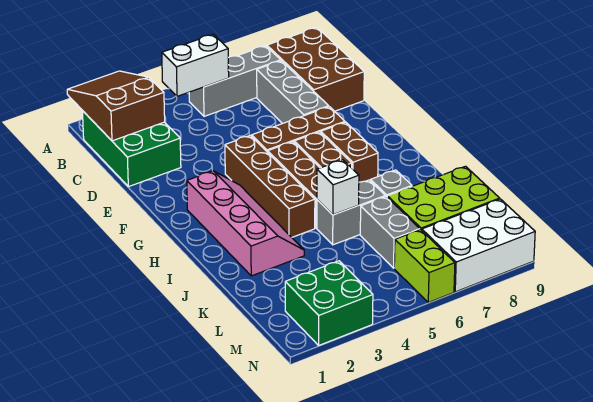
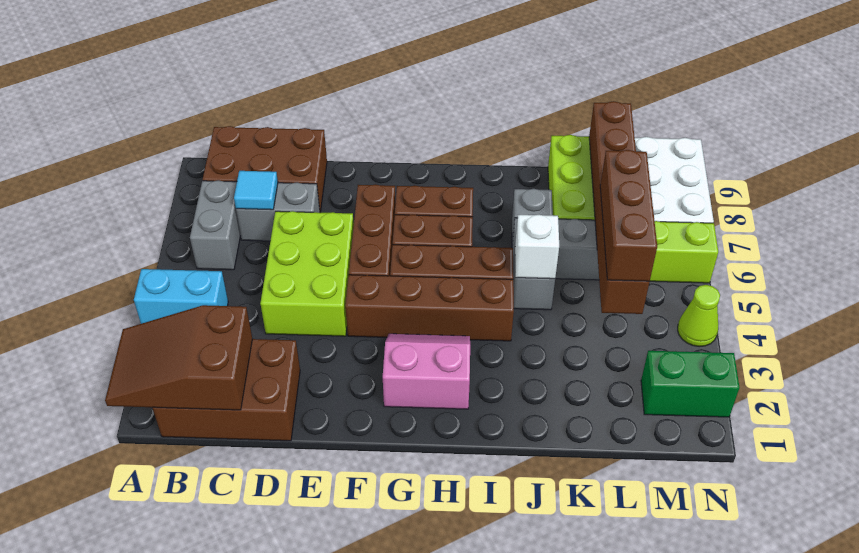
none -> cyan brick A4:B4 level 1
green brick B1:D2 level 1 -> brown brick B1:D2 level 1
white brick B4:B5 level 2 -> none
grey brick B5:B7 level 1 -> grey brick B6:B7 level 1
grey brick C7:E7 level 1 -> grey brick C7:D7 level 1
none -> cyan tile C7 level 2
none -> lime brick D4:E6 level 1
pink slope G2:J3 level 1 top 2 -> pink slope G2:H3 level 1 top 2
none -> brown brick L4:L9 level 2
none -> brown brick L4:L6 level 3
green brick M2:N3 level 1 -> green brick M2:N2 level 1
none -> lime cone N4 level 1

